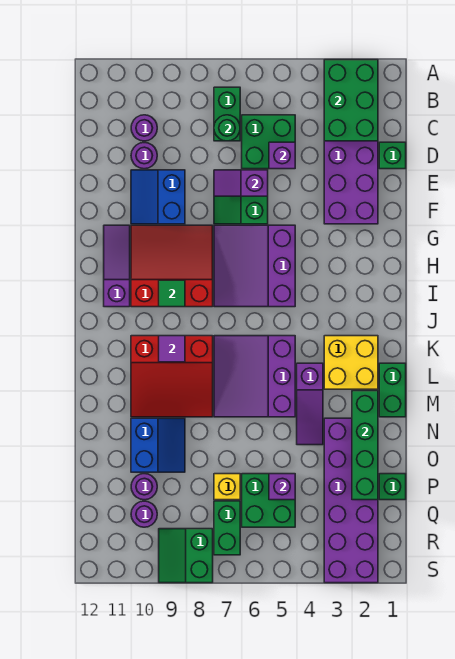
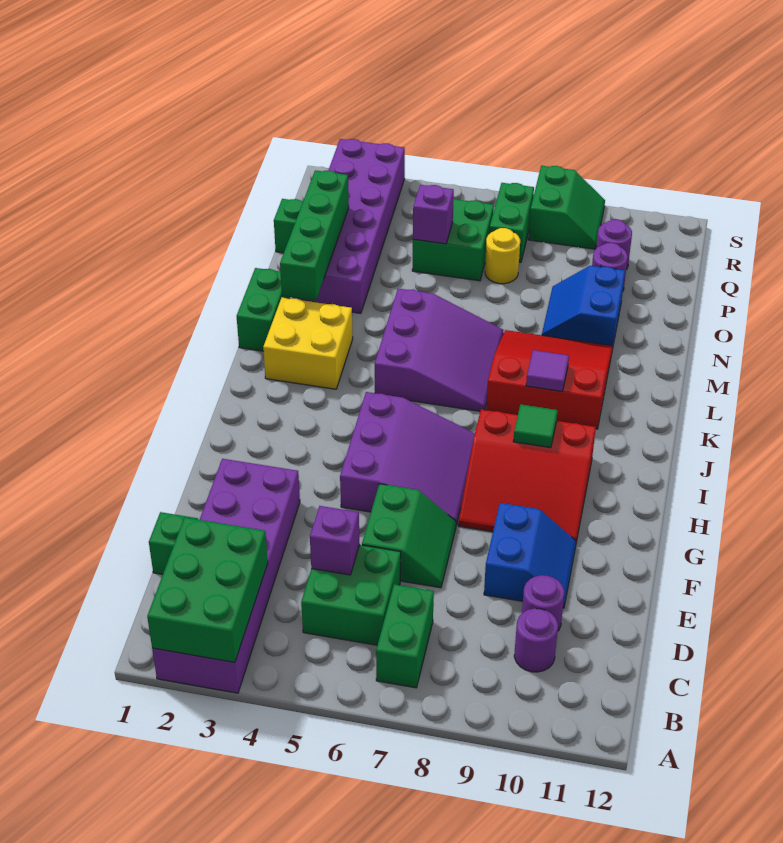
green round brick C7 level 2 -> none
purple slope E6:E7 level 2 top 6 -> none
purple slope G11:I11 level 1 top I -> none
purple slope L4:N4 level 1 top L -> none
yellow brick P7 level 1 -> yellow round brick P7 level 1

